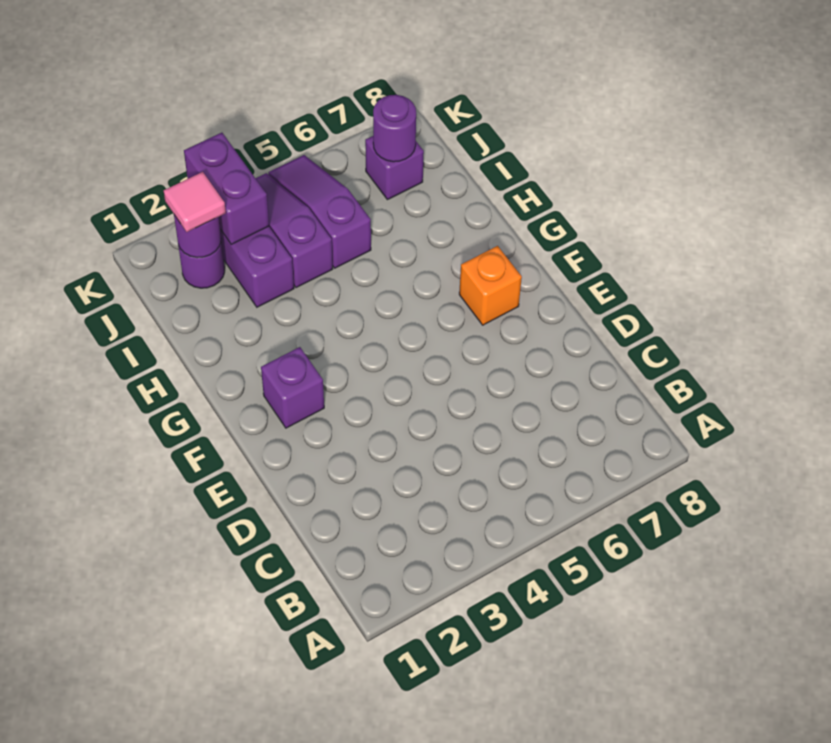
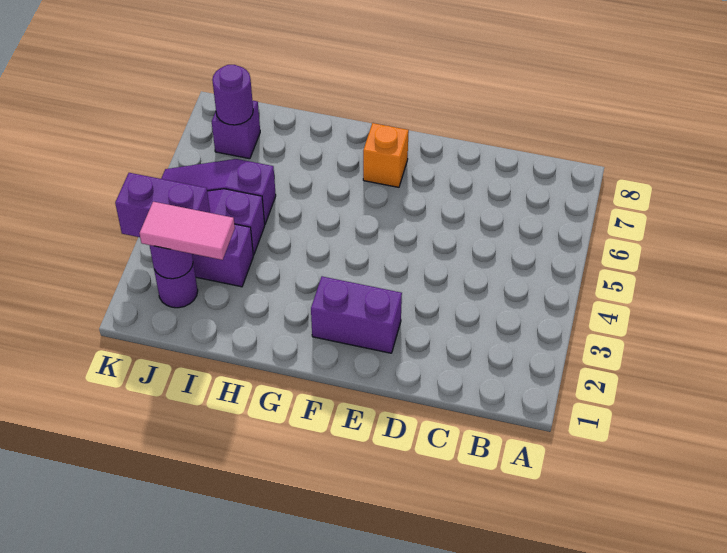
purple brick F2 level 1 -> purple brick E2:F2 level 1
pink tile J2 level 3 -> pink tile I2:J2 level 3

